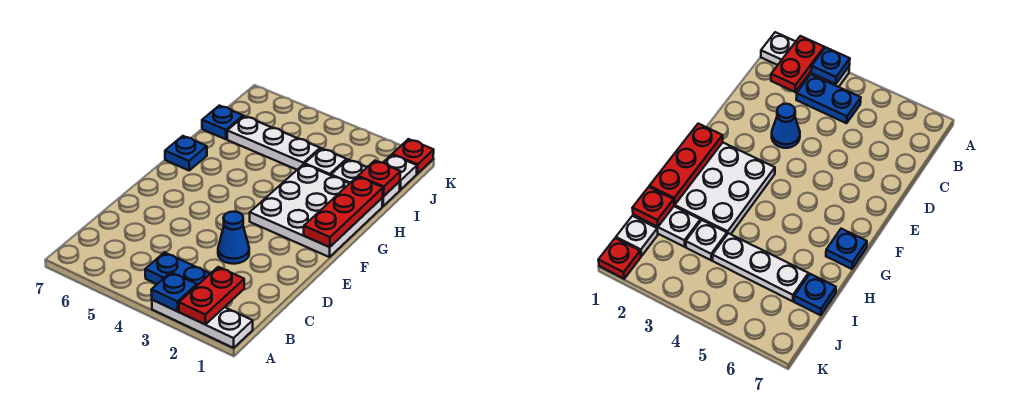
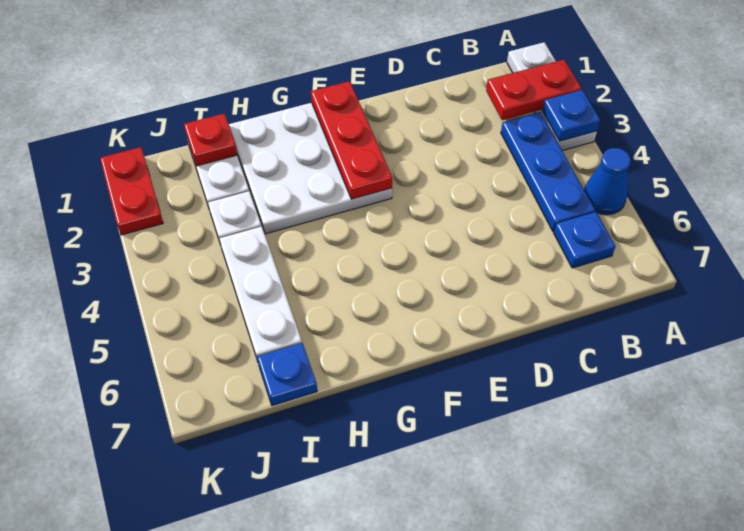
blue plate B3:B4 level 1 -> blue plate B3:B5 level 1
blue cone D3 level 1 -> blue cone A5 level 1
red plate F1:H1 level 2 -> red plate F1:F3 level 2
blue plate G7 level 1 -> blue plate B6 level 1
white plate J1 level 1 -> none
red plate K1 level 1 -> red plate K1:K2 level 1

